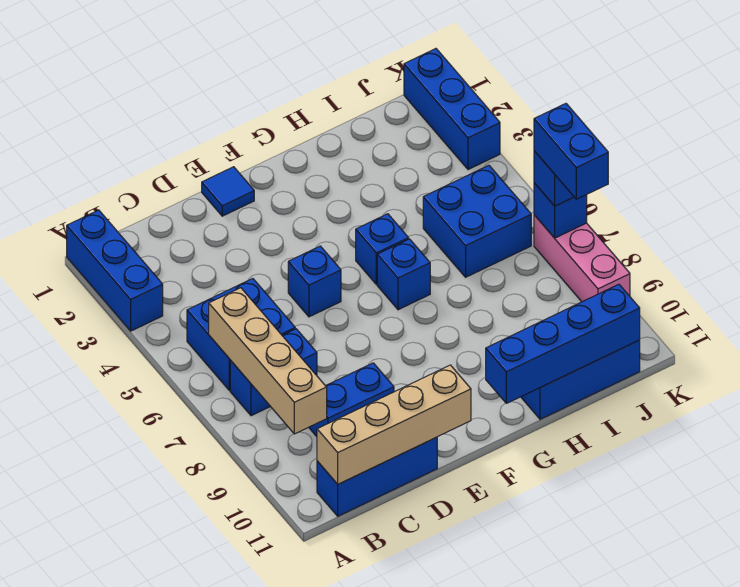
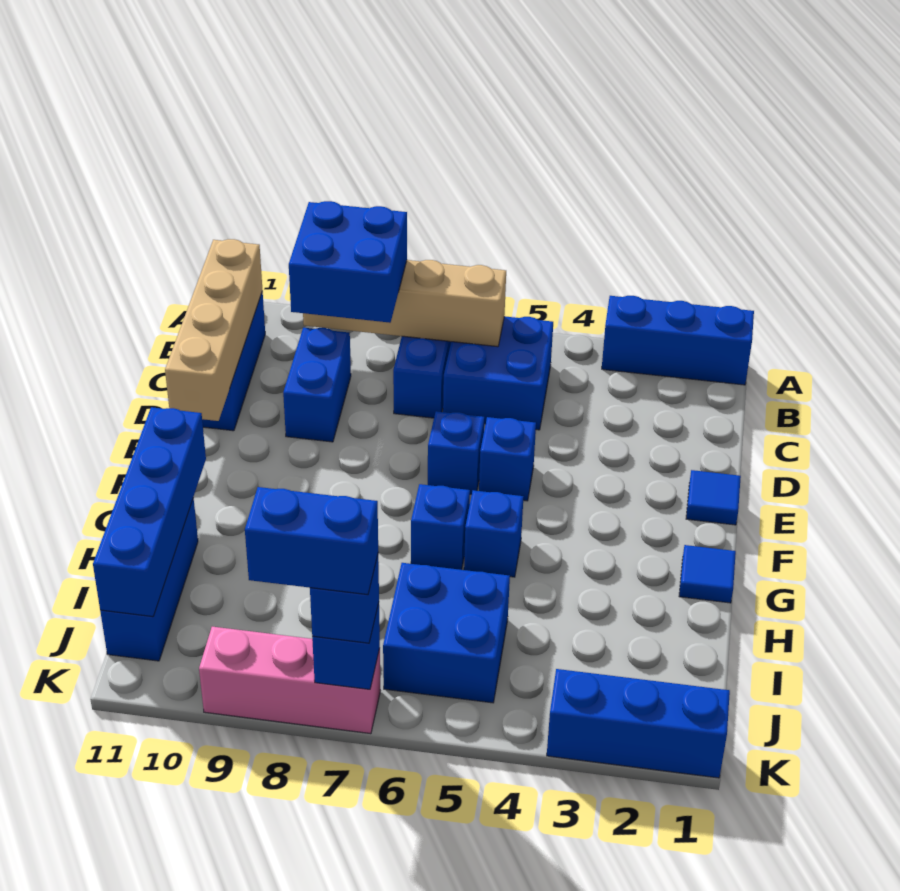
none -> blue brick B8:C9 level 3
none -> blue brick E6 level 1
none -> blue tile G1 level 1

